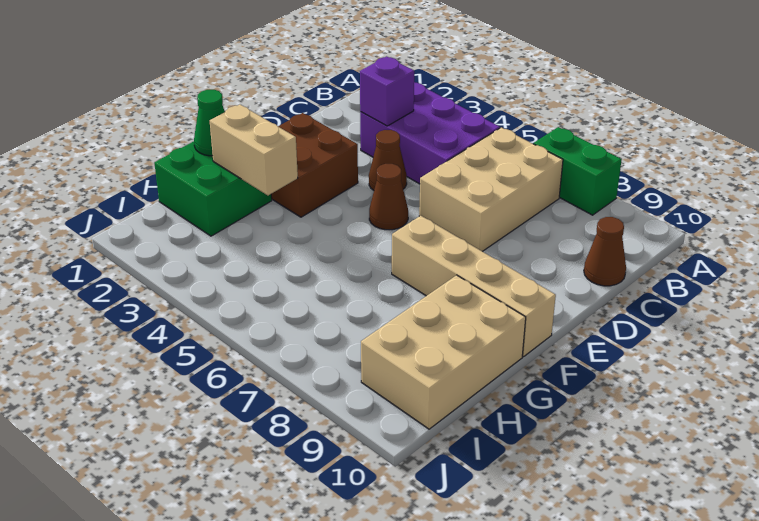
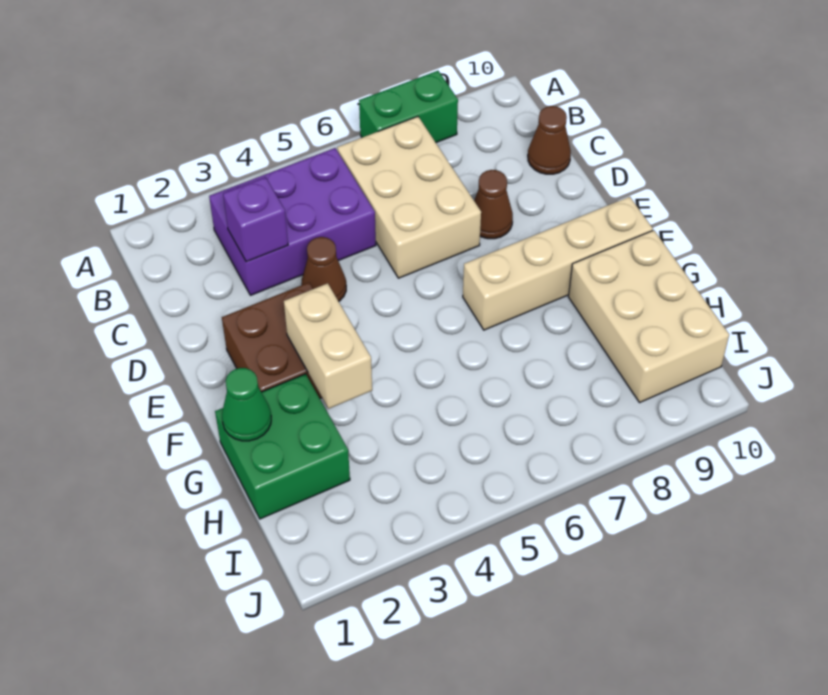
brown cone E5 level 1 -> brown cone D8 level 1
tan brick G2:G3 level 2 -> tan brick F3:G3 level 2

